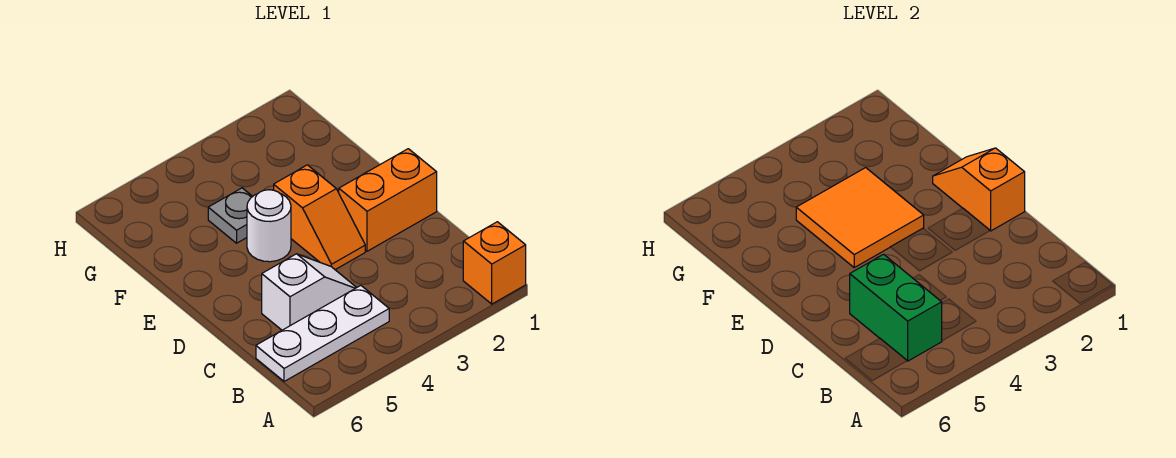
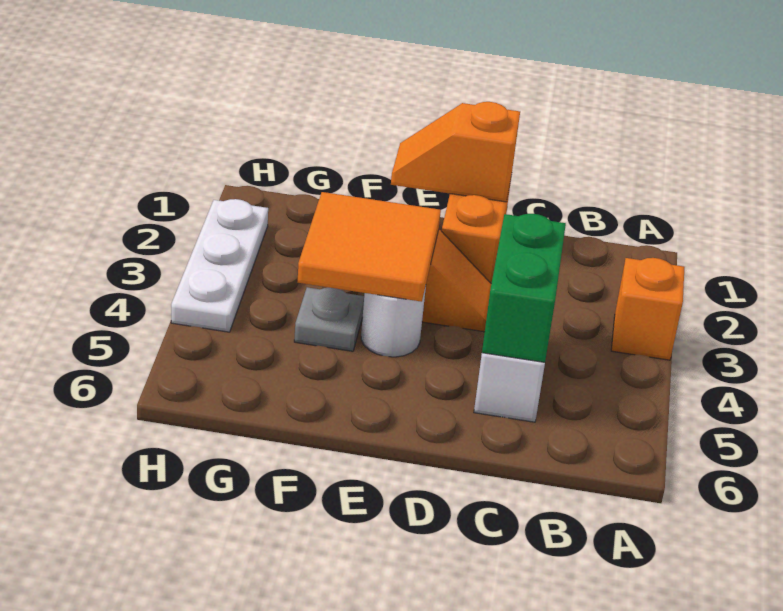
orange brick A1 level 1 -> orange brick A3 level 1
white plate B4:B6 level 1 -> white plate H2:H4 level 1
green brick B5:C5 level 2 -> green brick C4:C5 level 2

